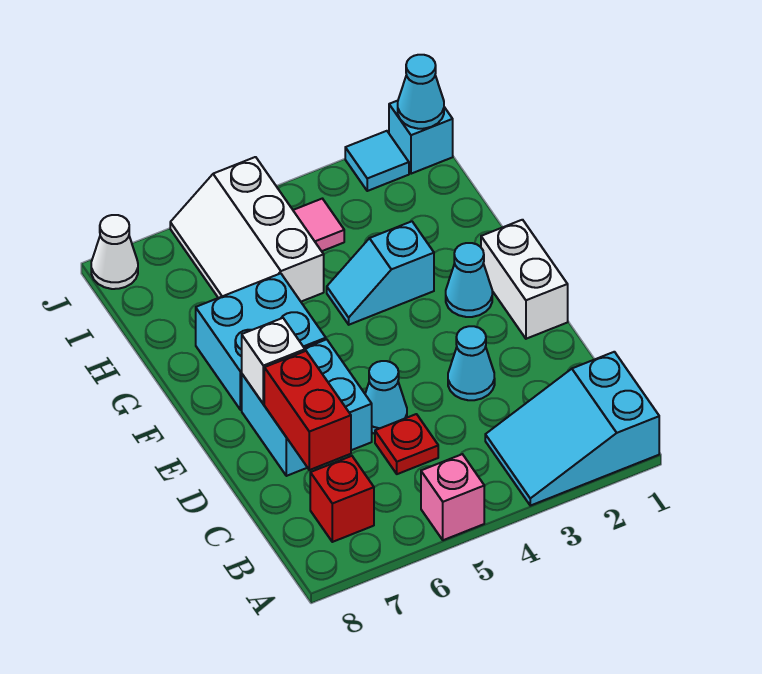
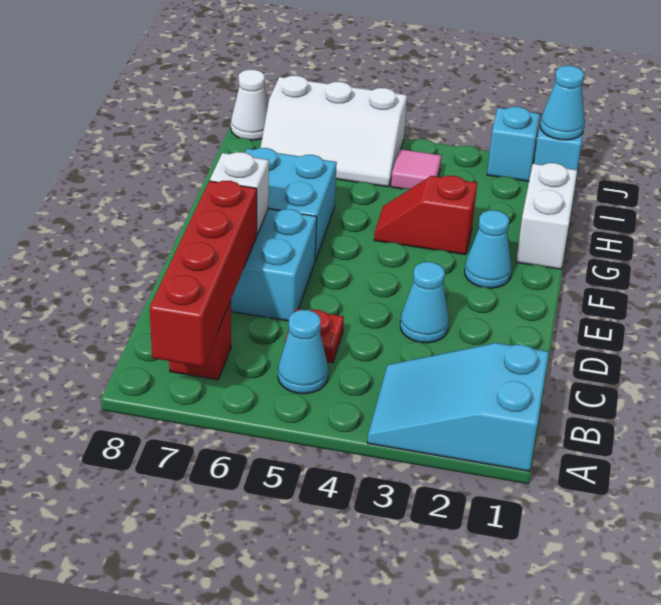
pink brick A5 level 1 -> none
red brick C7:D7 level 2 -> red brick A7:D7 level 2
cyan cone D5 level 1 -> cyan cone B5 level 1
white brick E1:F1 level 1 -> white brick G1:H1 level 1
cyan slope G3:G4 level 1 top 3 -> red slope G3:G4 level 1 top 3
white slope H5:J6 level 1 top 5 -> white slope I5:J7 level 1 top J
cyan tile J2 level 1 -> cyan brick J2 level 1

